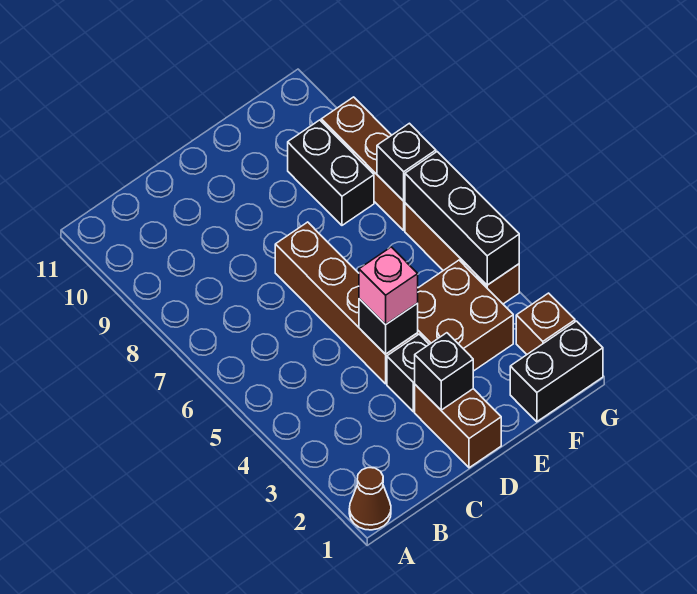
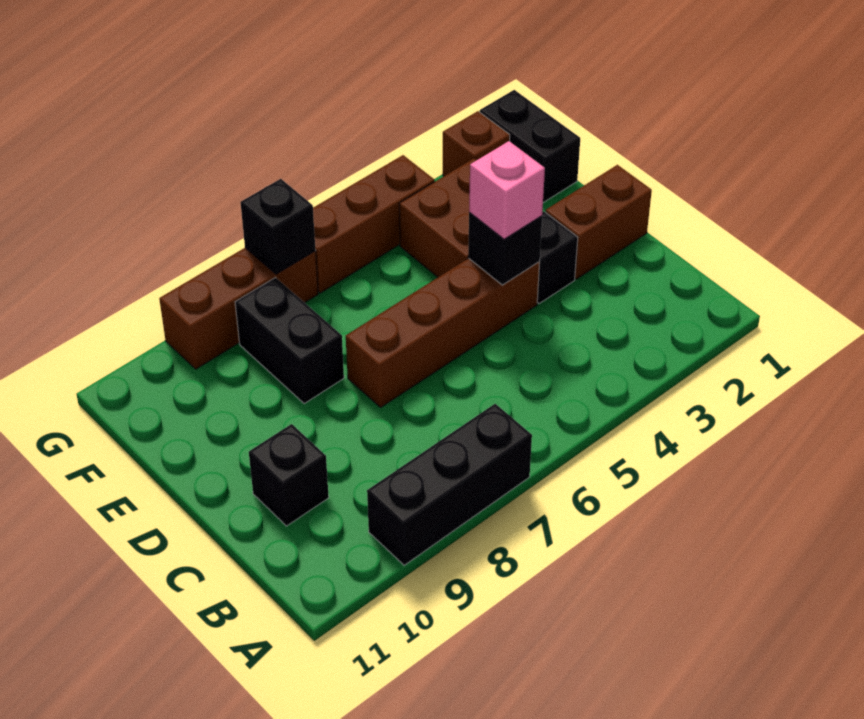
brown cone A1 level 1 -> none
black brick D2 level 2 -> black brick C10 level 1
black brick F8:F9 level 1 -> black brick E8:F8 level 1
black brick G4:G6 level 2 -> black brick A7:A9 level 1

